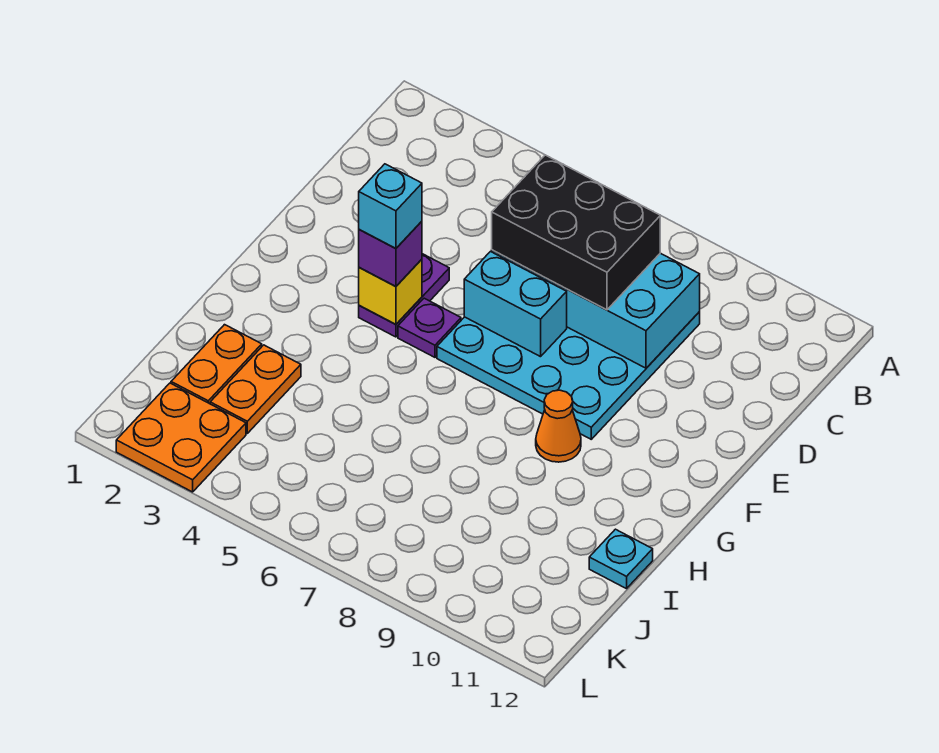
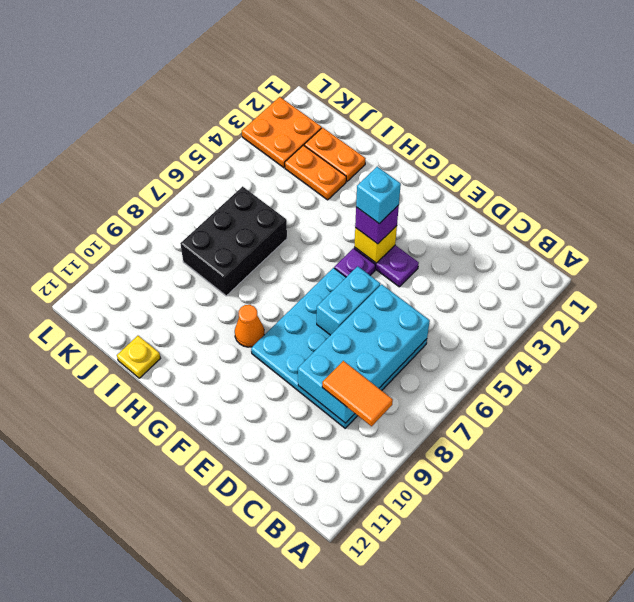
none -> orange tile B9:C9 level 3
black brick C6:D8 level 3 -> black brick I6:J8 level 1
cyan plate I12 level 1 -> yellow plate I12 level 1

